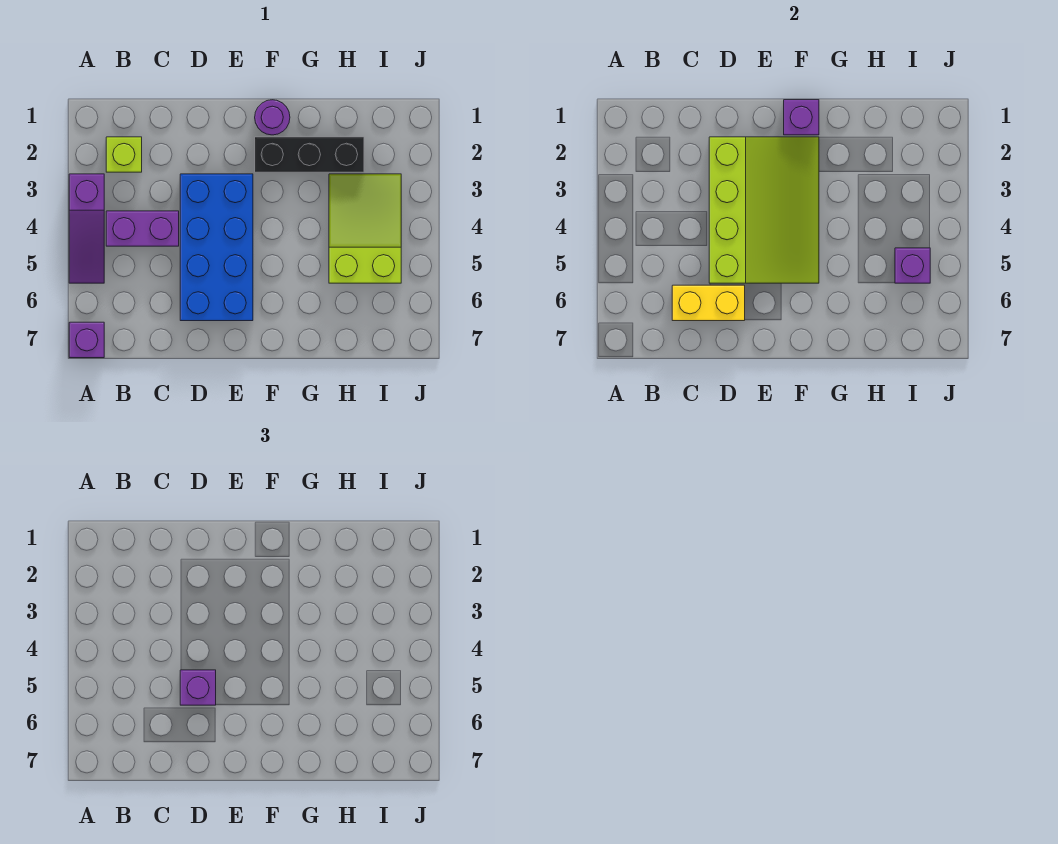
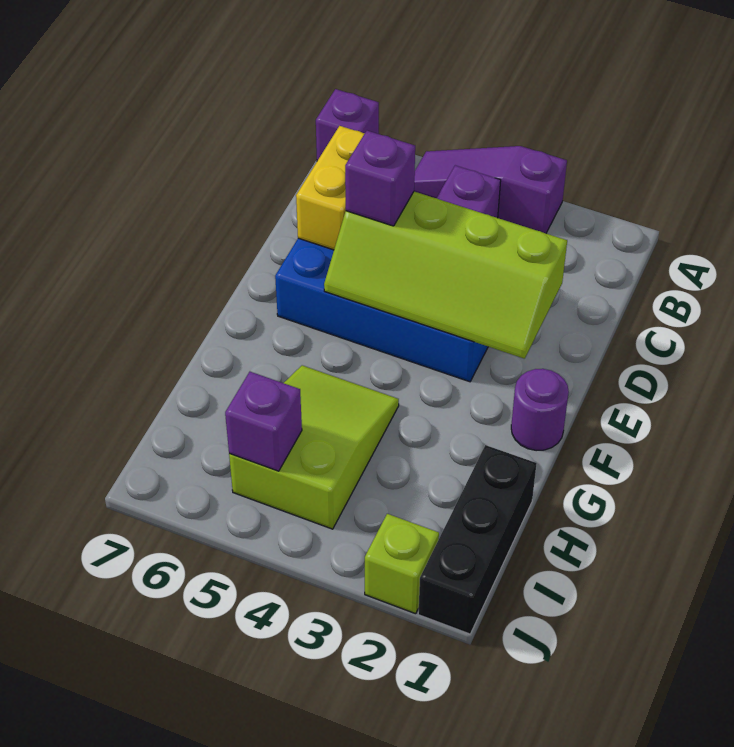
lime brick B2 level 1 -> lime brick J2 level 1
lime slope D2:F5 level 2 top D -> lime slope D2:E5 level 2 top D
purple brick F1 level 2 -> none
black brick F2:H2 level 1 -> black brick H1:J1 level 1
lime slope H3:I5 level 1 top 5 -> lime slope G4:I5 level 1 top I

